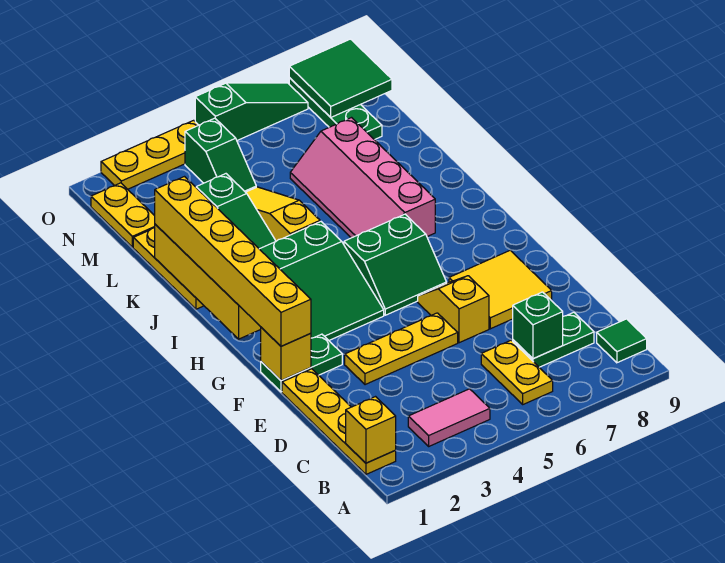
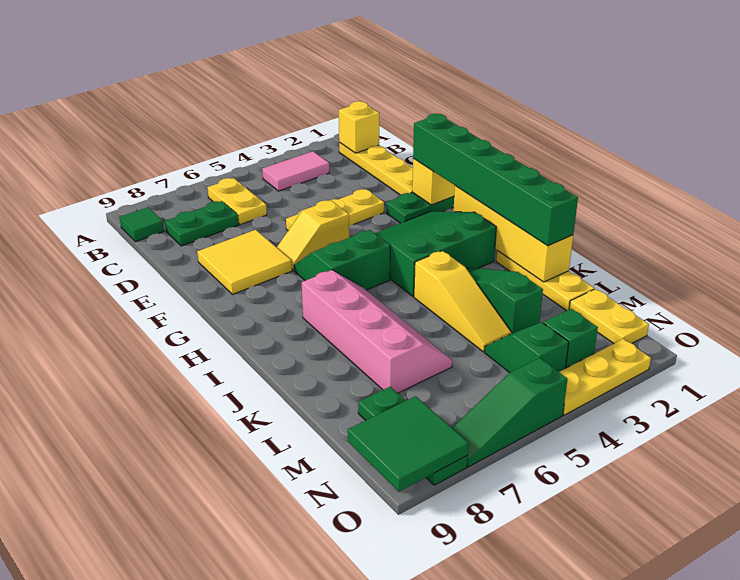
green brick C7 level 2 -> green brick N3 level 1
yellow slope E6:F6 level 1 top E -> yellow slope F5:F6 level 1 top 5
yellow brick F1:K1 level 3 -> green brick F1:K1 level 3

